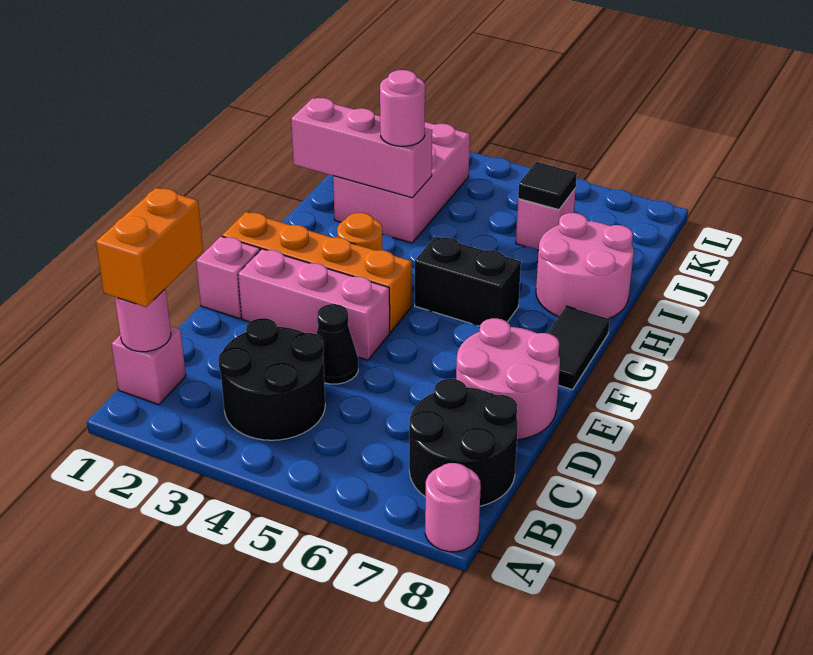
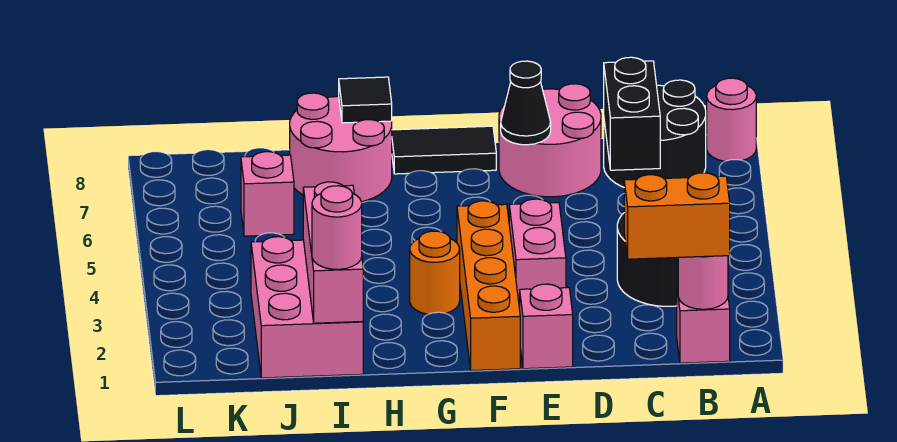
black cone D4 level 1 -> black cone E7 level 2
pink brick E2:E4 level 1 -> pink brick E3:E4 level 1
black brick G5:G6 level 1 -> black brick C6:C7 level 2
pink brick I2:K3 level 1 -> pink brick I1:J3 level 1
pink round brick I3 level 3 -> pink round brick I1 level 3
black tile J6 level 2 -> black tile H8 level 2

